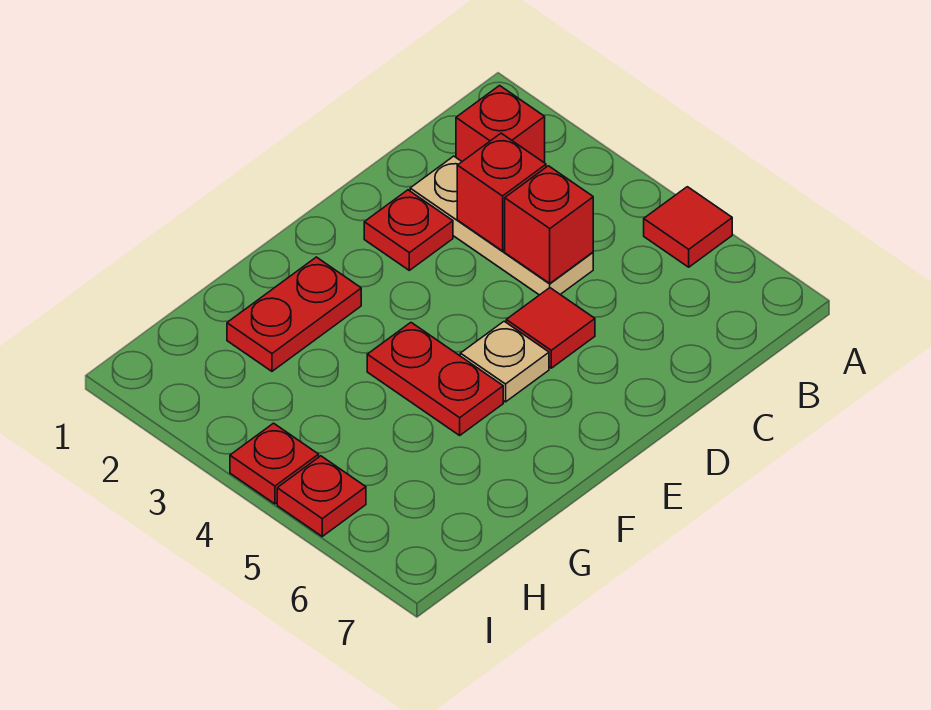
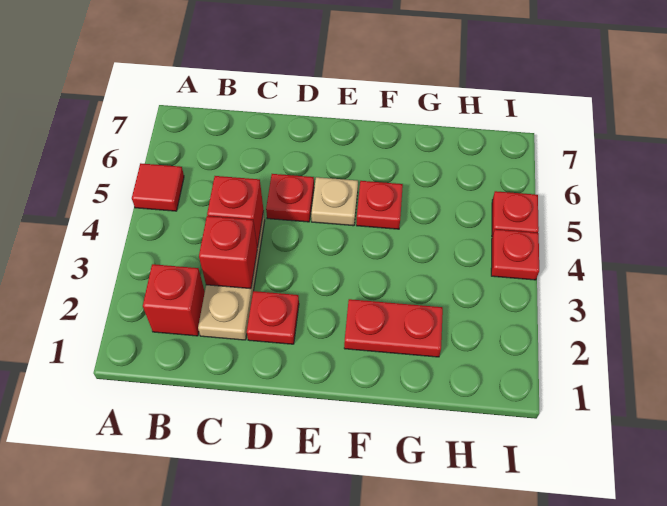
red tile D5 level 1 -> red plate D5 level 1
red plate F4:F5 level 1 -> red plate F5 level 1

